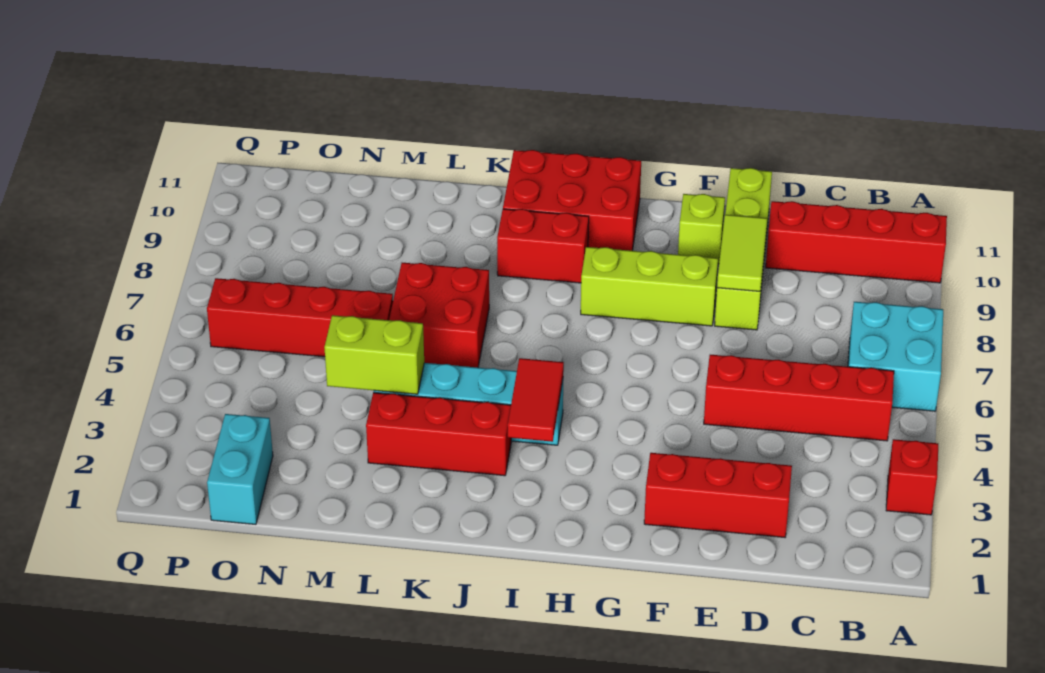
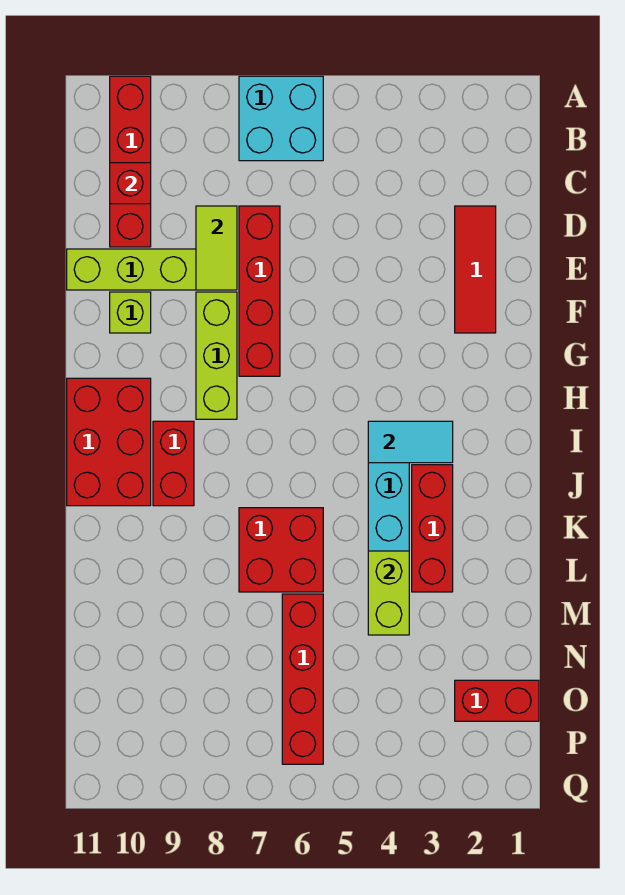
red brick A3 level 1 -> red brick C10 level 2
red brick B5:E5 level 1 -> red brick D7:G7 level 1
red brick D2:F2 level 1 -> red tile D2:F2 level 1
lime tile E8:E9 level 2 -> lime tile D8:E8 level 2
red tile I3:I4 level 2 -> cyan tile I3:I4 level 2
cyan brick O1:O2 level 1 -> red brick O1:O2 level 1

